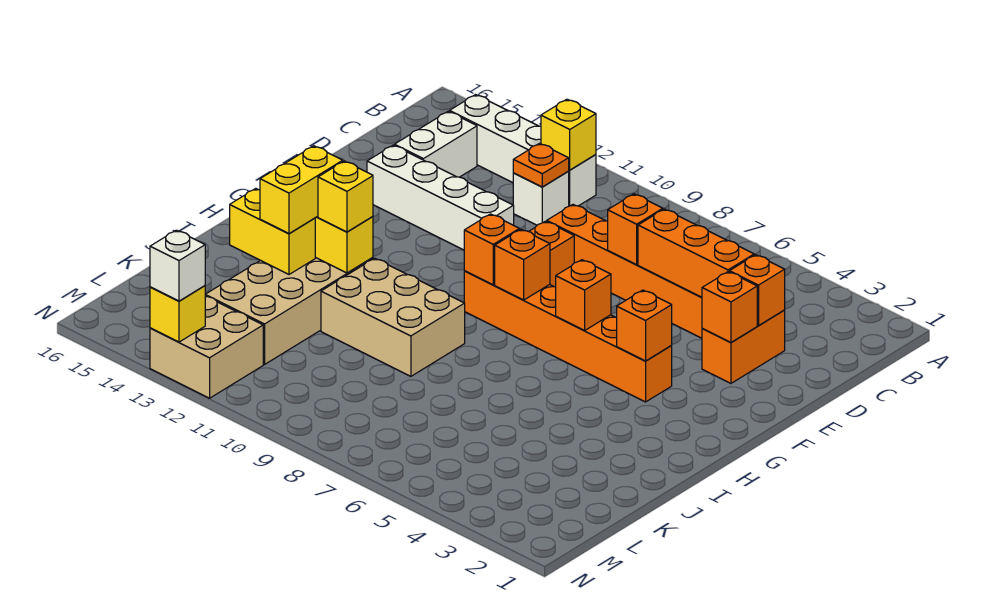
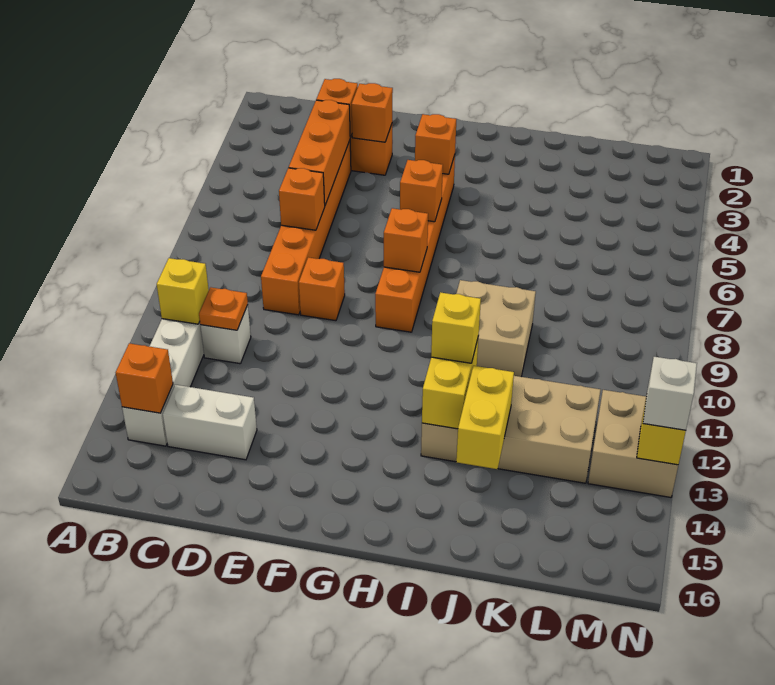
white brick E11:E14 level 1 -> none
orange brick G9 level 2 -> orange brick B14 level 2
tan brick I9:J11 level 1 -> tan brick I9:J10 level 1
yellow brick I13:J13 level 3 -> none

